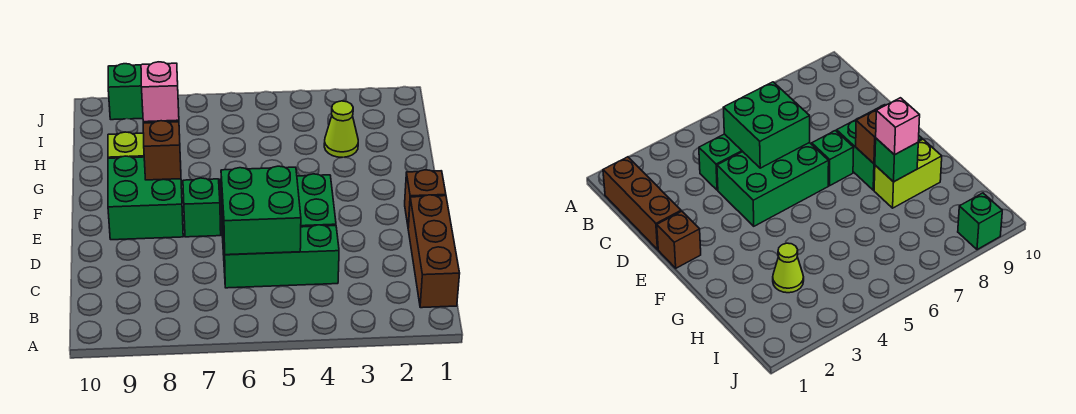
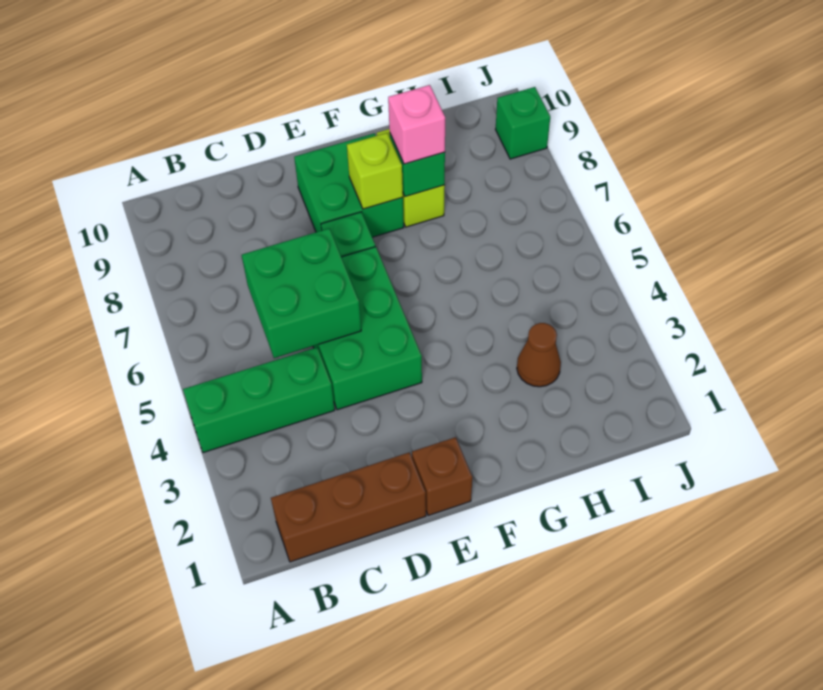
green brick C4:C6 level 1 -> green brick A4:C4 level 1
brown brick F8 level 2 -> lime brick F8 level 2
lime cone H3 level 1 -> brown cone H3 level 1

